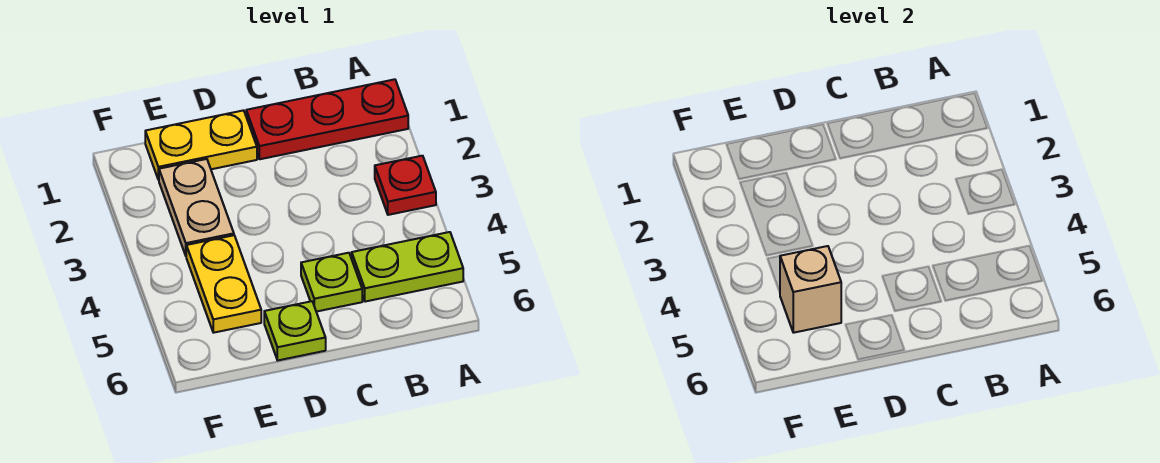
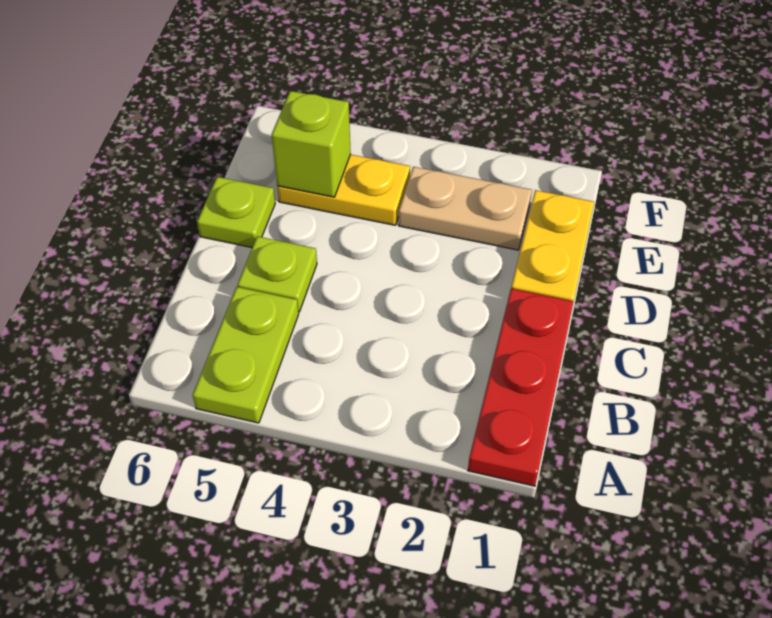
red plate A3 level 1 -> none
tan brick E5 level 2 -> lime brick E5 level 2

